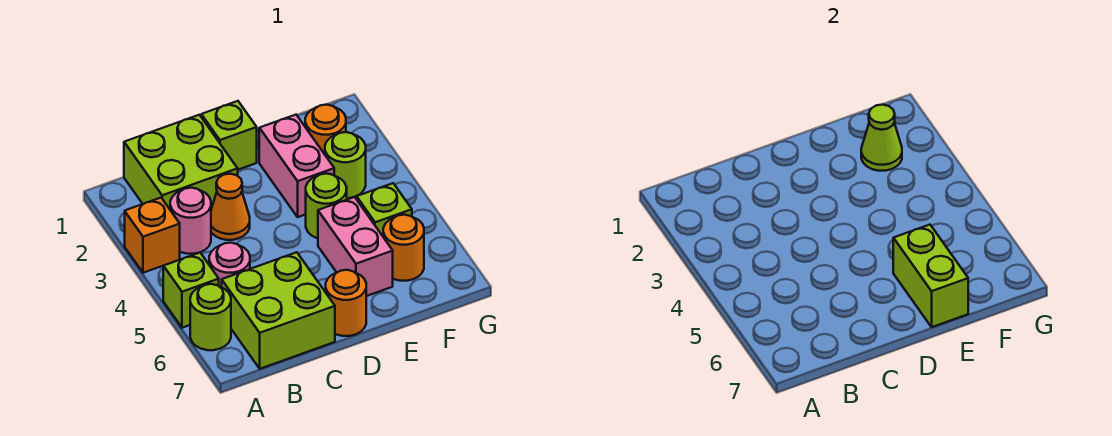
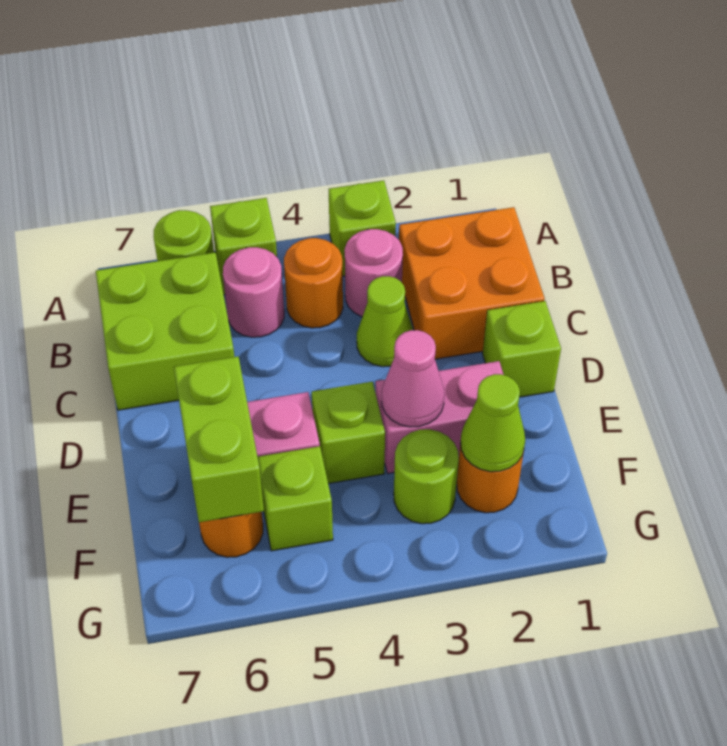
orange brick A3 level 1 -> lime brick A3 level 1
lime brick B1:C2 level 1 -> orange brick B1:C2 level 1
orange cone C3 level 1 -> lime cone C3 level 1
orange round brick D7 level 1 -> orange round brick B4 level 1
none -> pink cone E3 level 2
lime round brick E4 level 1 -> lime brick E4 level 1
lime brick E6:E7 level 2 -> lime brick E6:F6 level 2

